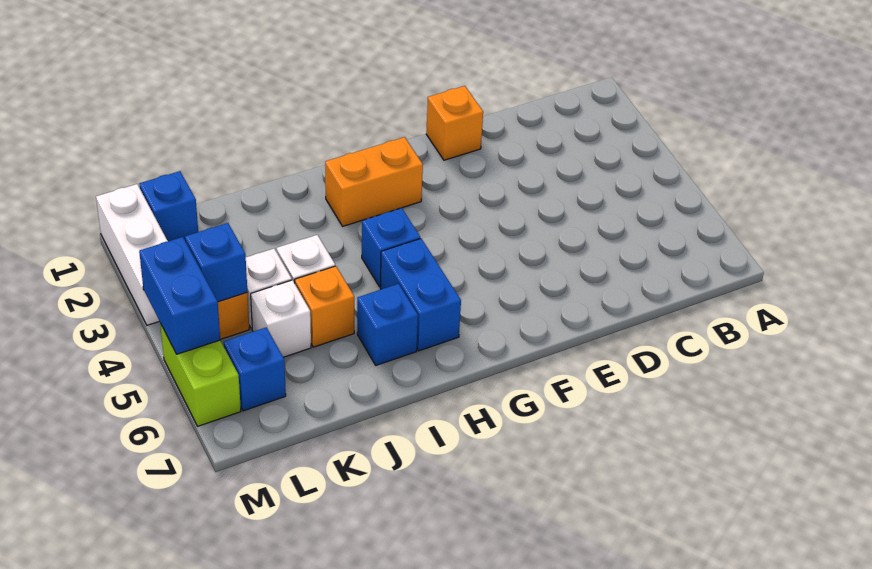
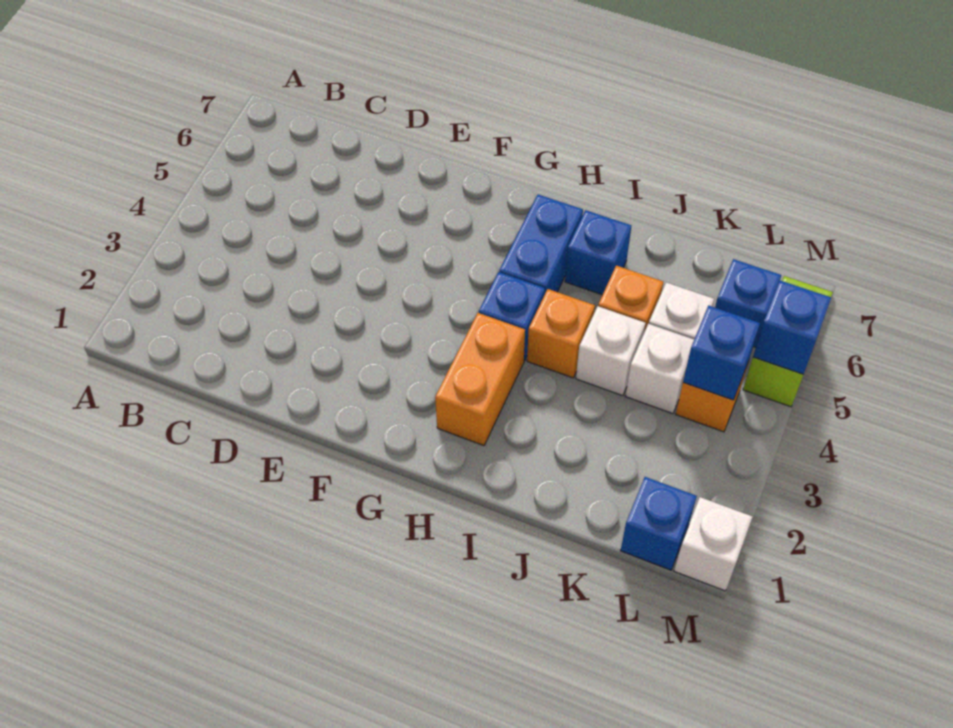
orange brick E1 level 1 -> orange brick I4 level 1
orange brick G2:H2 level 1 -> orange brick H2:H3 level 1
white brick M1:M3 level 1 -> white brick M1 level 1
blue brick M4:M5 level 2 -> blue brick M5 level 2

